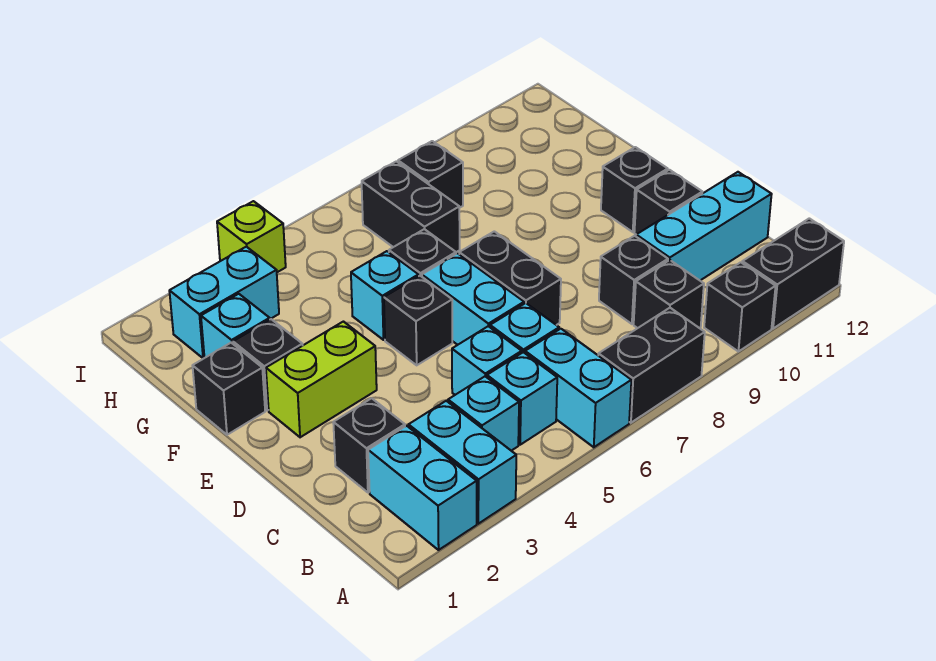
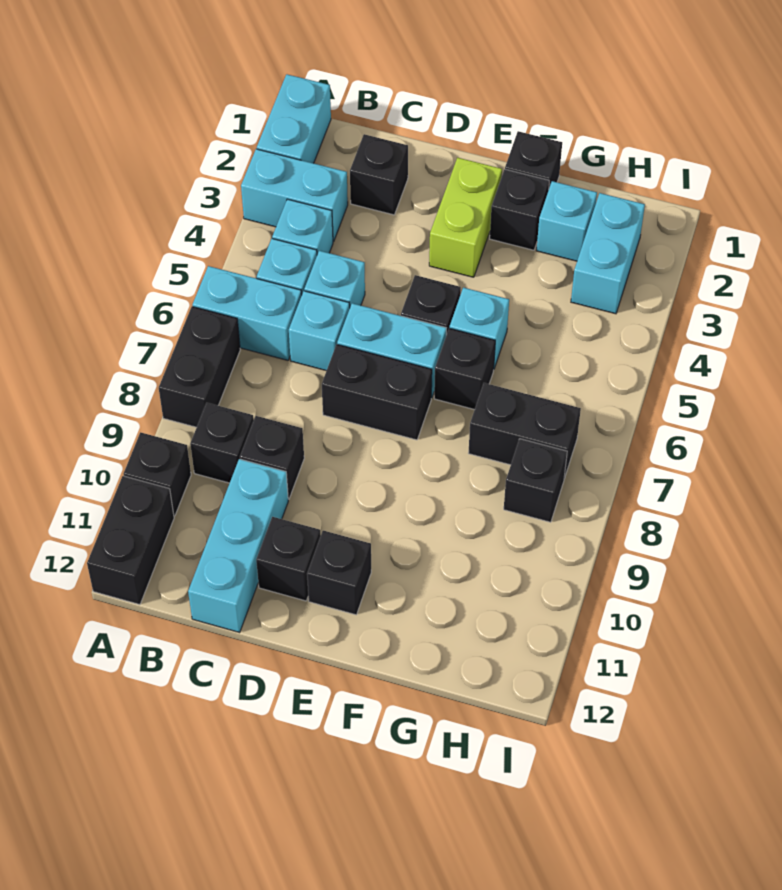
cyan brick A2:B2 level 1 -> cyan brick A1:A2 level 1
lime brick I4 level 1 -> none

